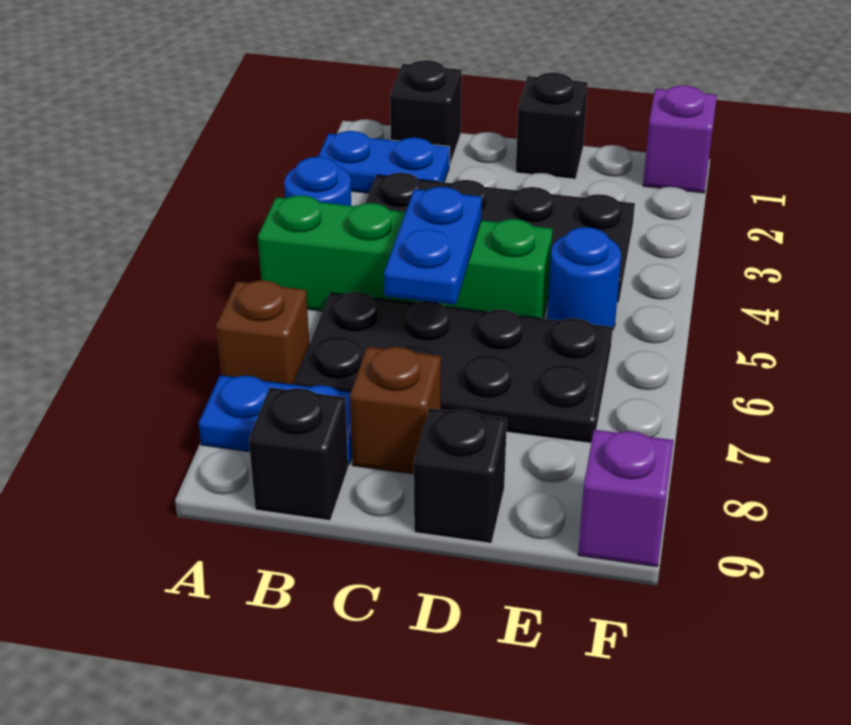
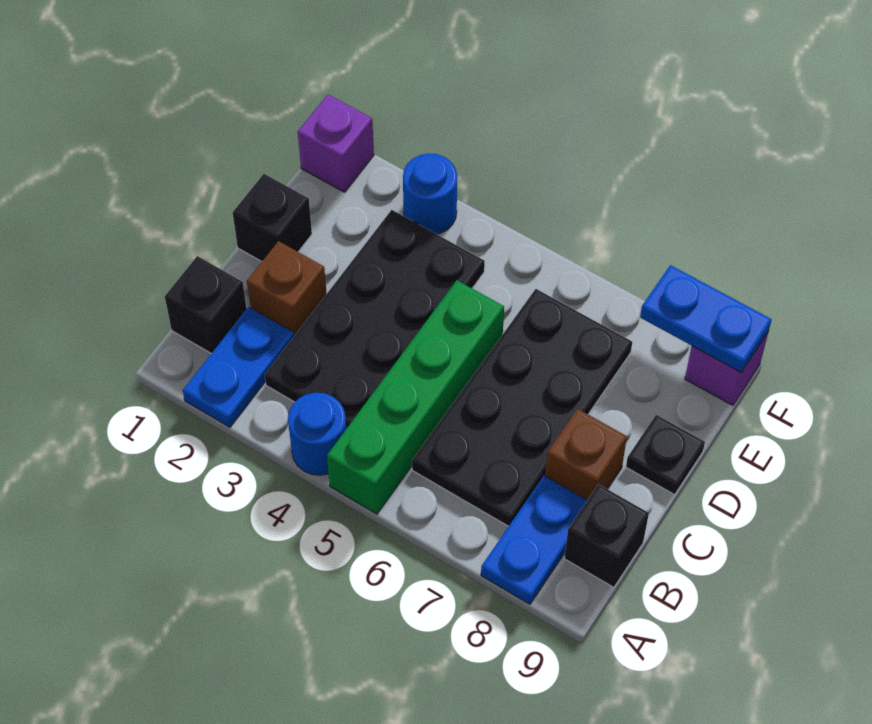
brown brick A7 level 1 -> brown brick C2 level 1
blue plate C5:C6 level 2 -> blue plate F8:F9 level 2
black brick D9 level 1 -> black plate D9 level 1
blue round brick E5 level 1 -> blue round brick F3 level 1

